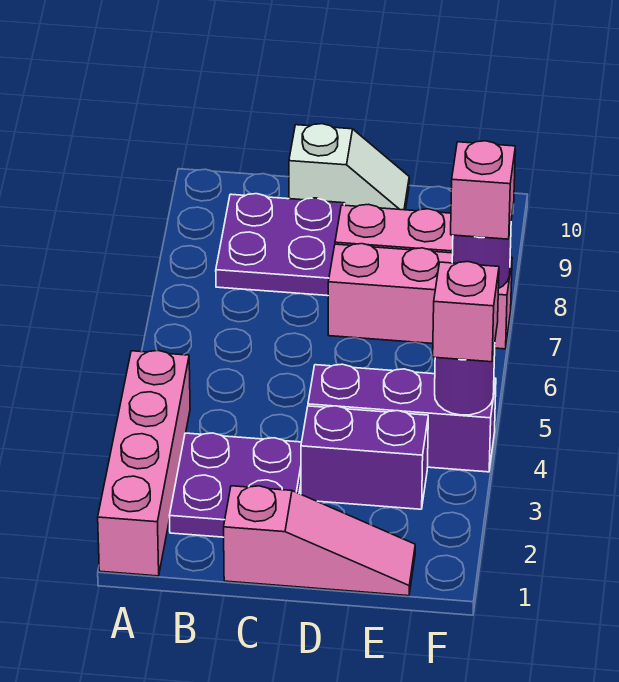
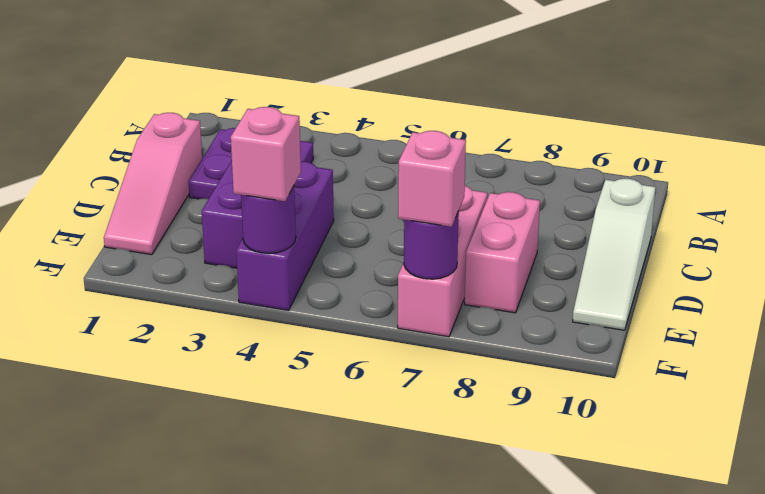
pink brick A1:A4 level 1 -> none
purple plate B8:C9 level 1 -> none
white slope C10:D10 level 1 top C -> white slope C10:E10 level 1 top C

